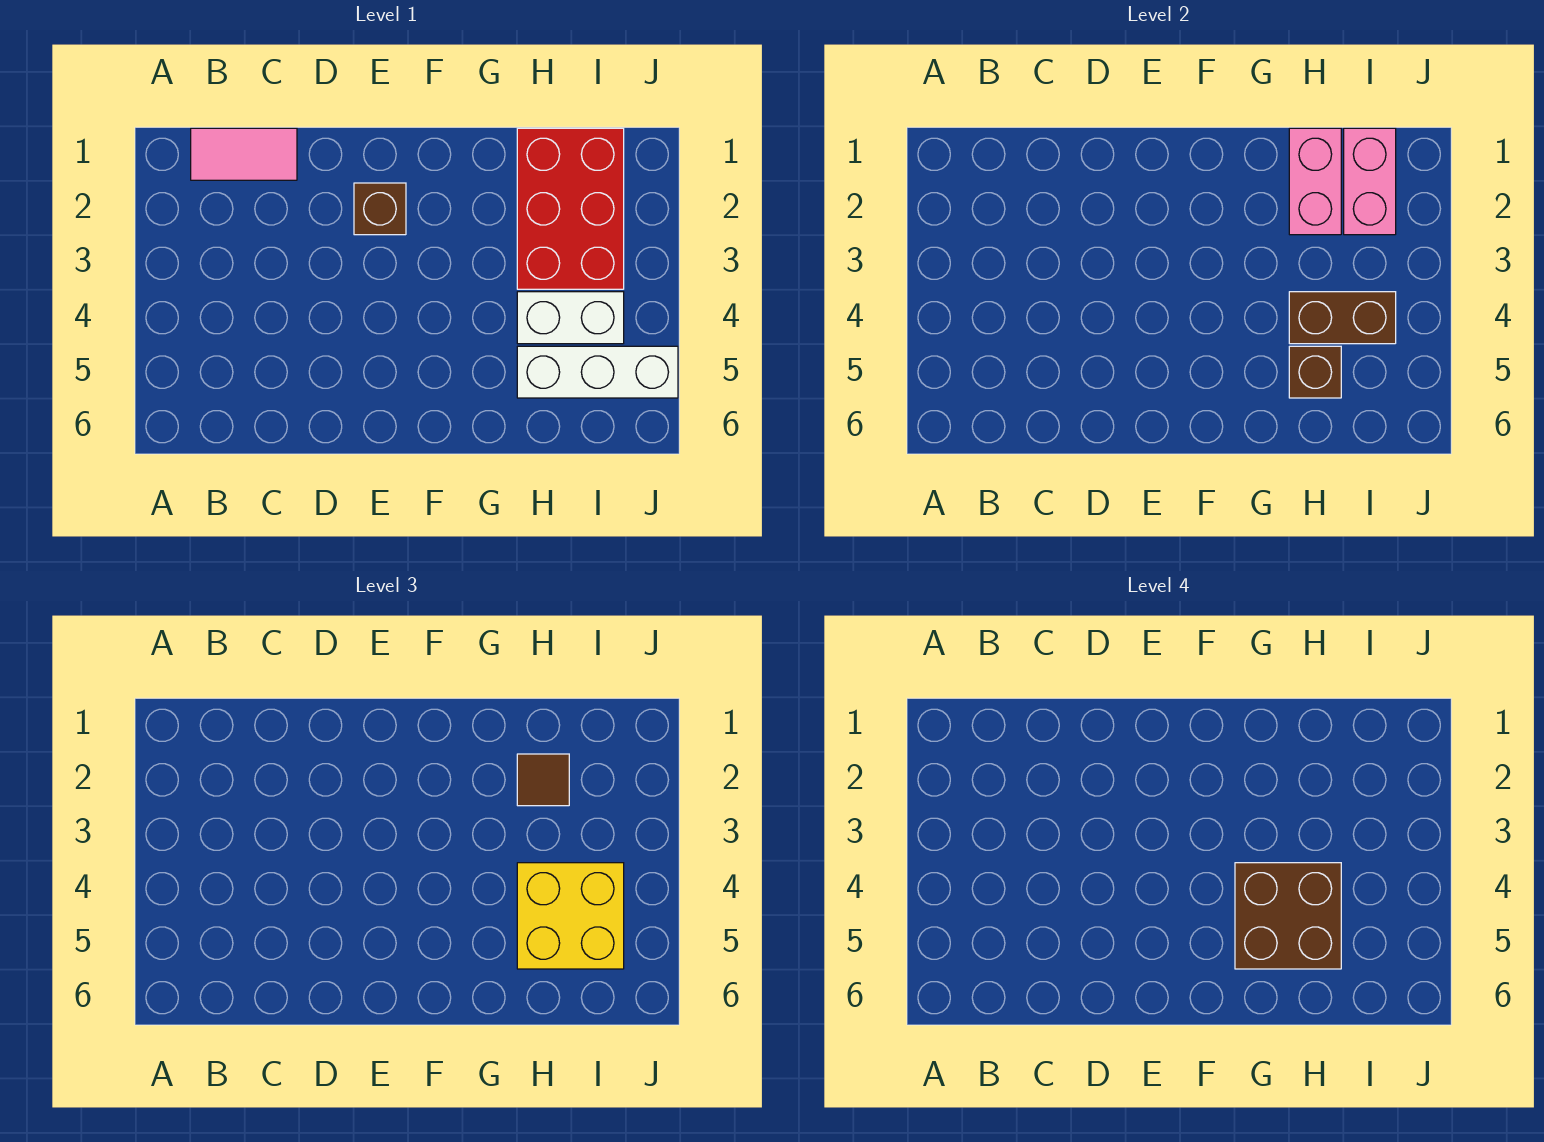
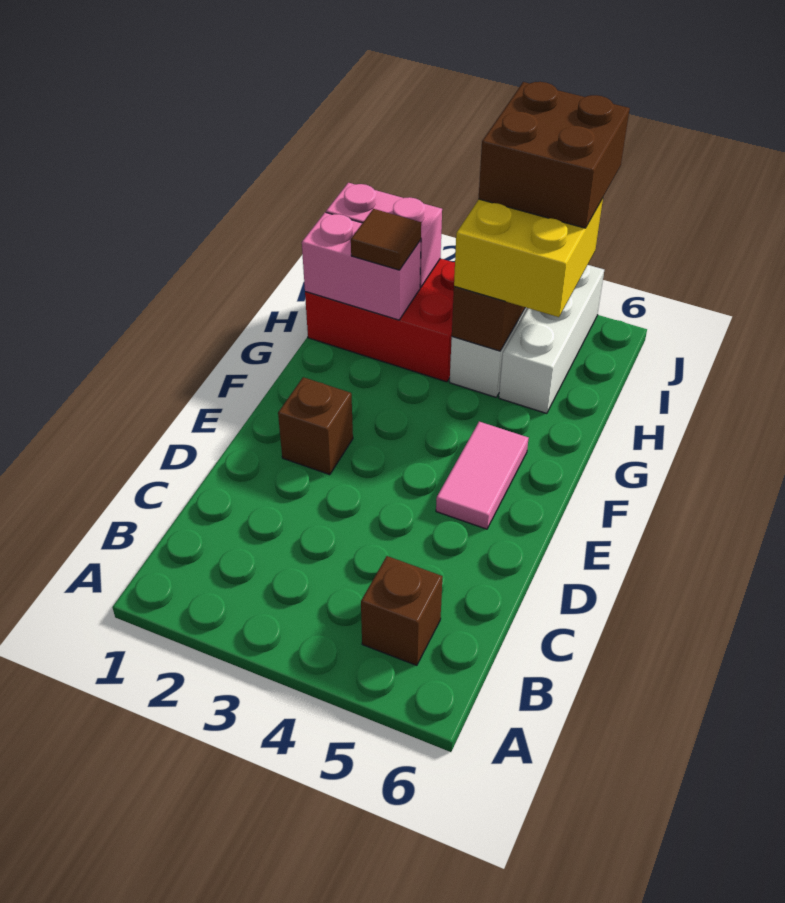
pink tile B1:C1 level 1 -> pink tile E5:F5 level 1
brown brick G4:H5 level 4 -> brown brick I4:J5 level 4
brown brick H5 level 2 -> brown brick B5 level 1

